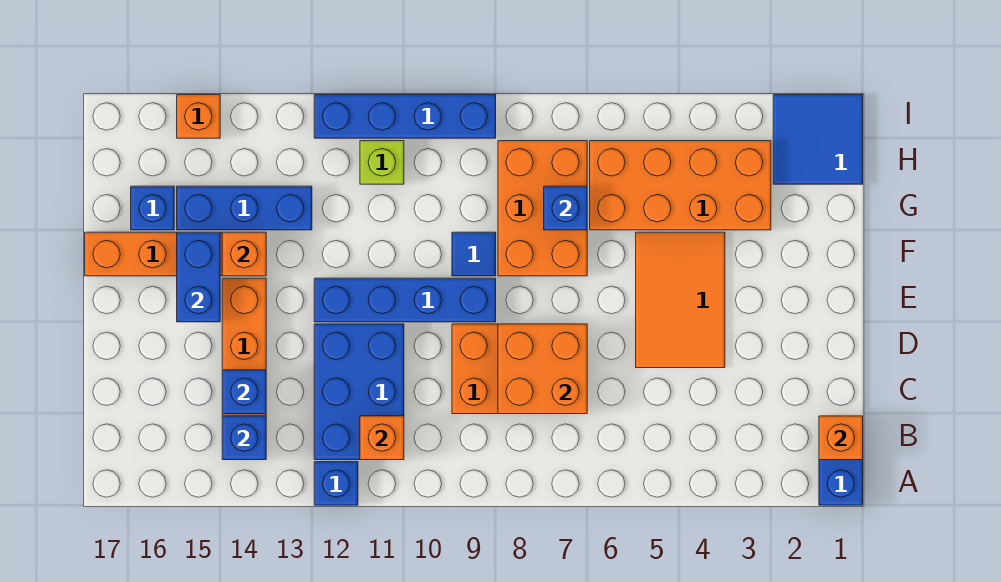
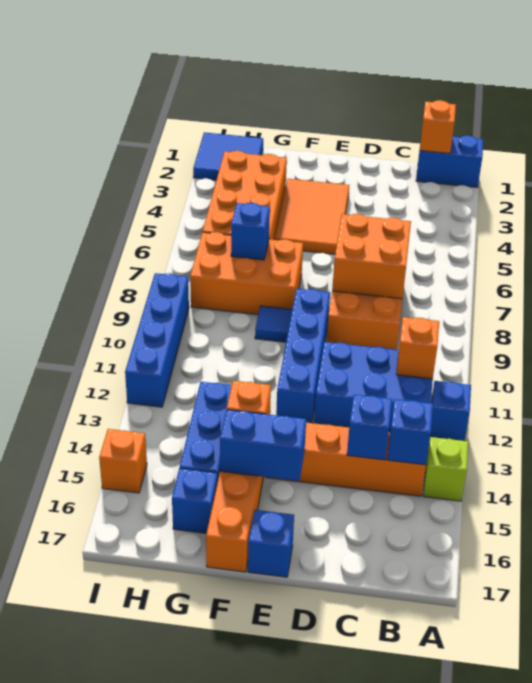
orange tile D4:F5 level 1 -> orange tile E3:F5 level 1
none -> blue brick E17 level 1
lime brick H11 level 1 -> lime brick A14 level 1

